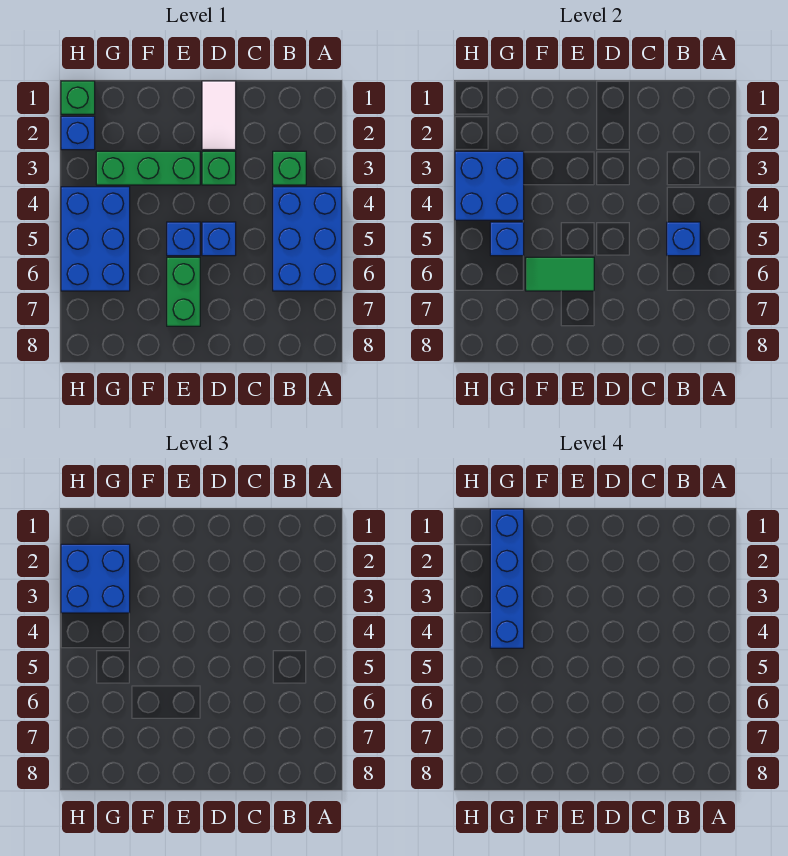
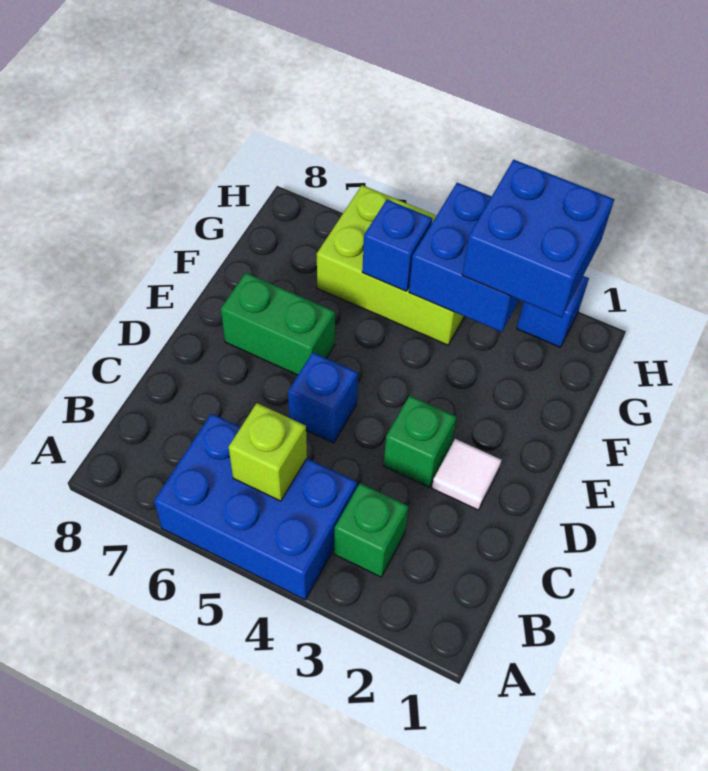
blue brick B5 level 2 -> lime brick B5 level 2
white tile D1:D2 level 1 -> white tile D2 level 1
green brick E3:G3 level 1 -> none
blue brick E5 level 1 -> none
green tile E6:F6 level 2 -> none
blue brick G1:G4 level 4 -> none
blue brick G4:H6 level 1 -> lime brick G4:H6 level 1
green brick H1 level 1 -> none

